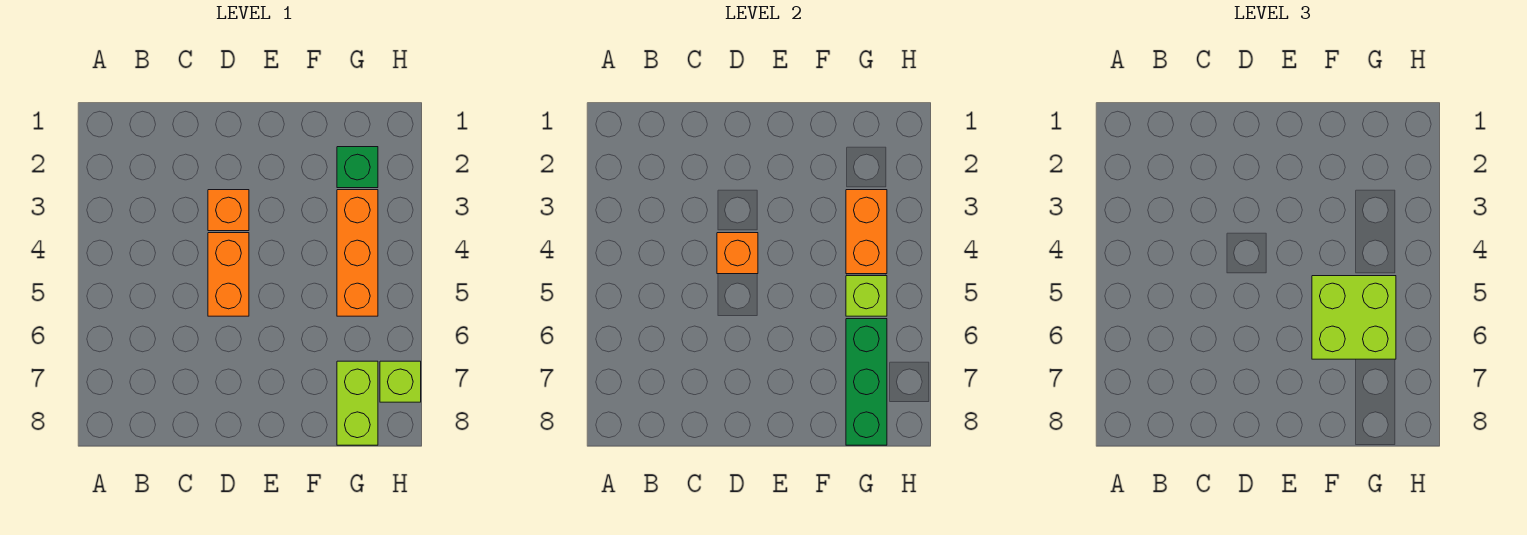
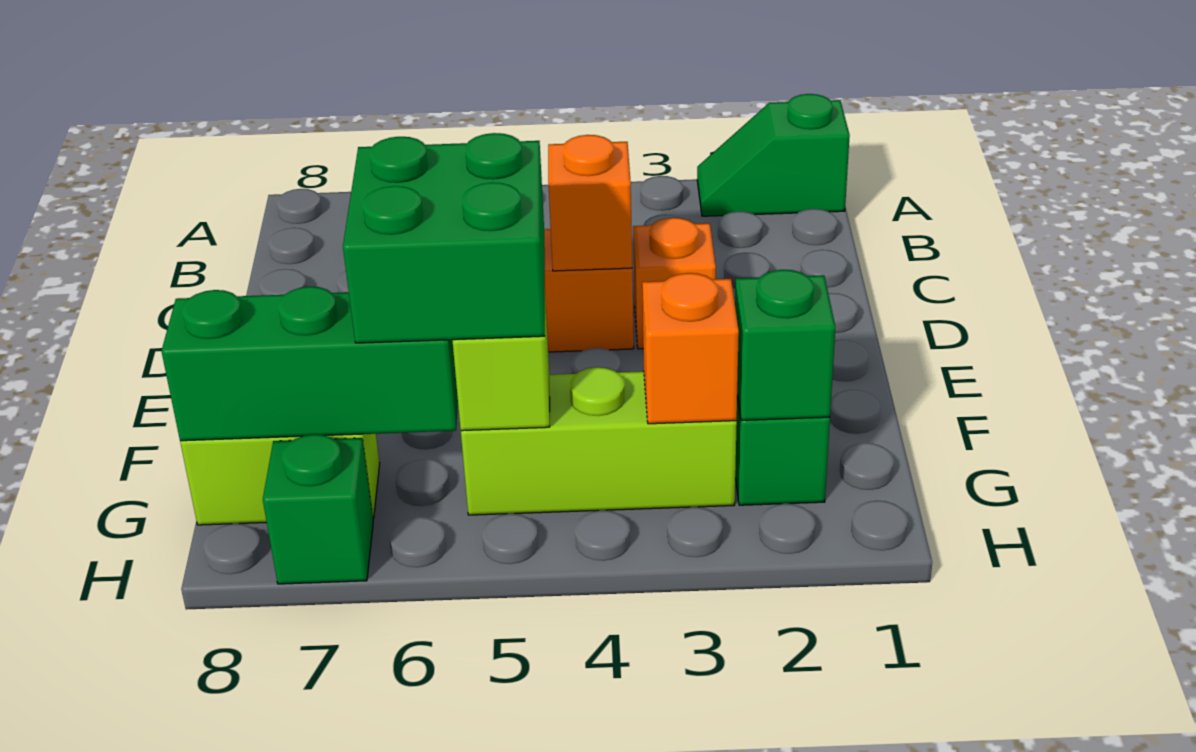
none -> green slope A1:A2 level 1 top 1
lime brick F5:G6 level 3 -> green brick F5:G6 level 3
none -> green brick G2 level 2
orange brick G3:G5 level 1 -> lime brick G3:G5 level 1
orange brick G3:G4 level 2 -> orange brick G3 level 2
lime brick H7 level 1 -> green brick H7 level 1

